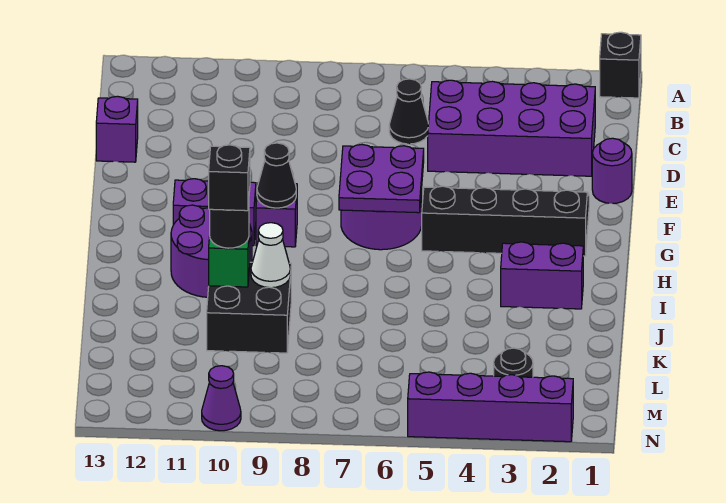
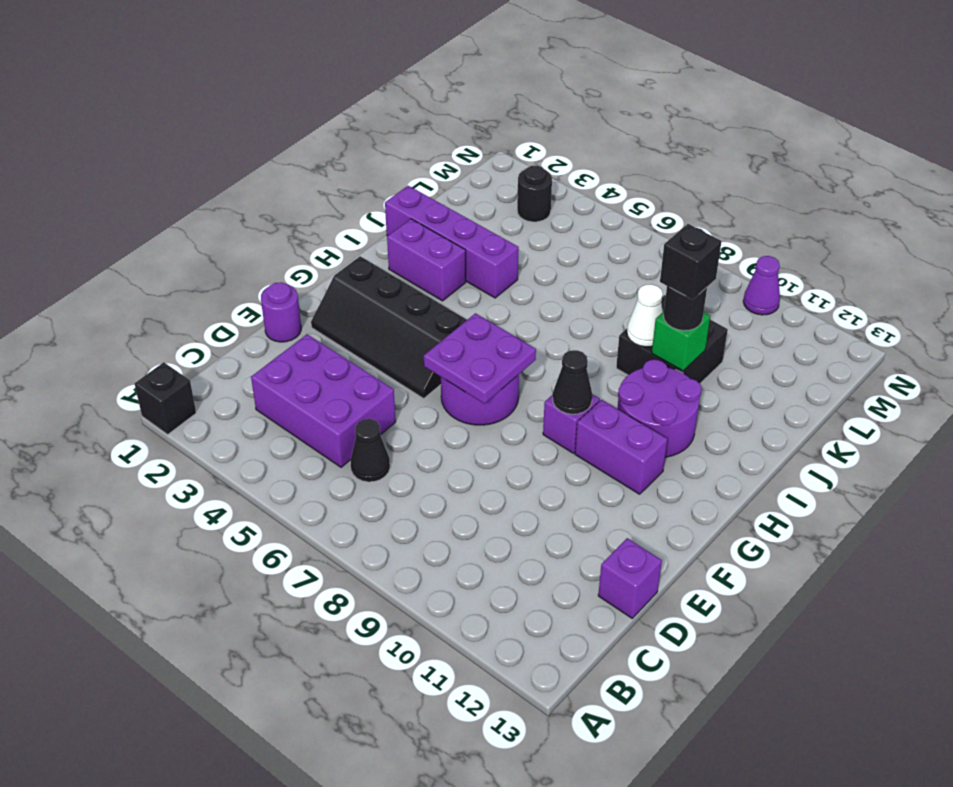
purple brick C2:D5 level 1 -> purple brick C3:D5 level 1
purple brick N2:N5 level 1 -> purple brick J1:J4 level 1

